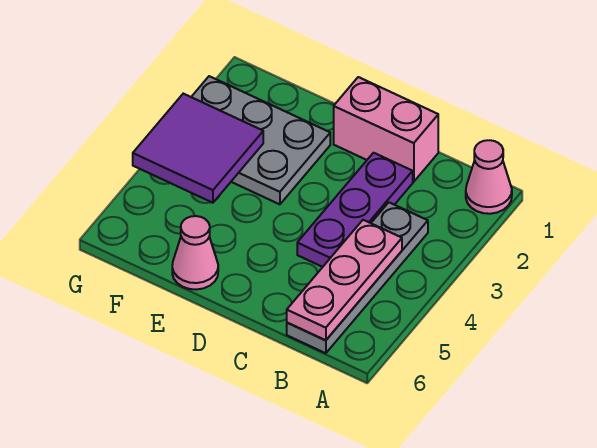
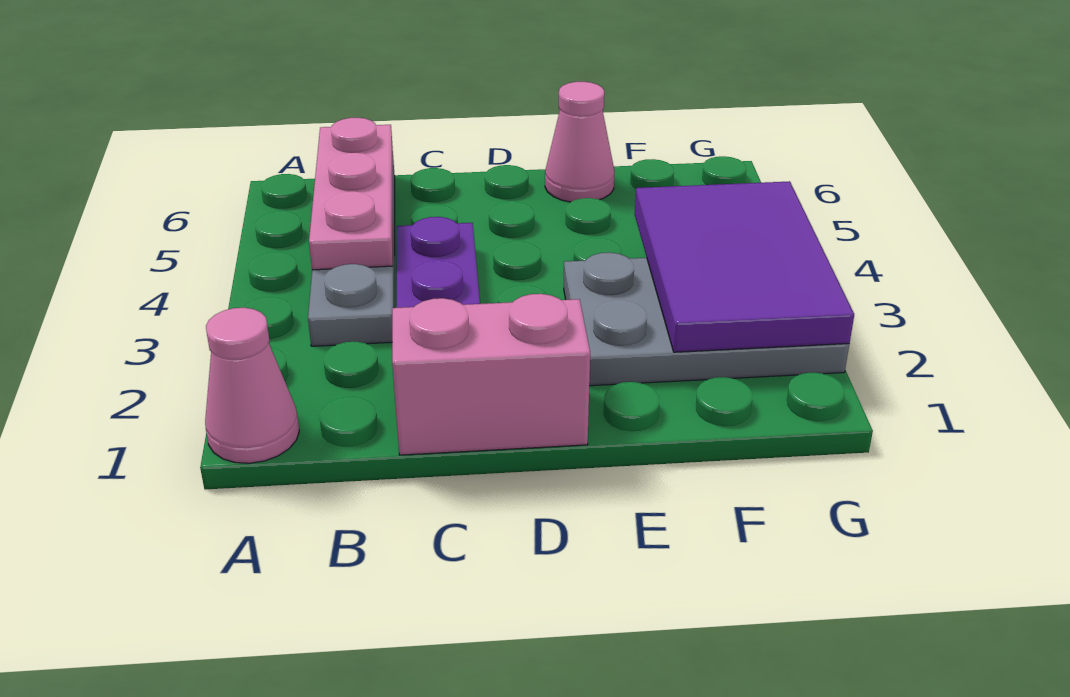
purple tile F3:G4 level 2 -> purple tile F2:G4 level 2

